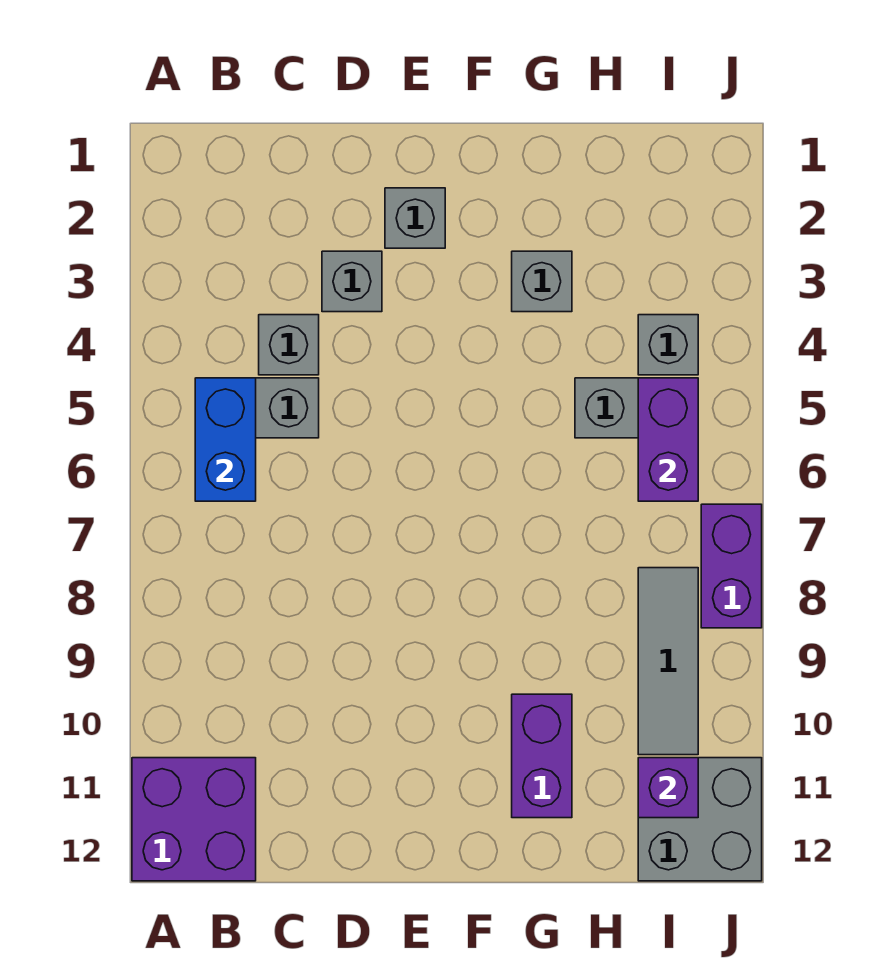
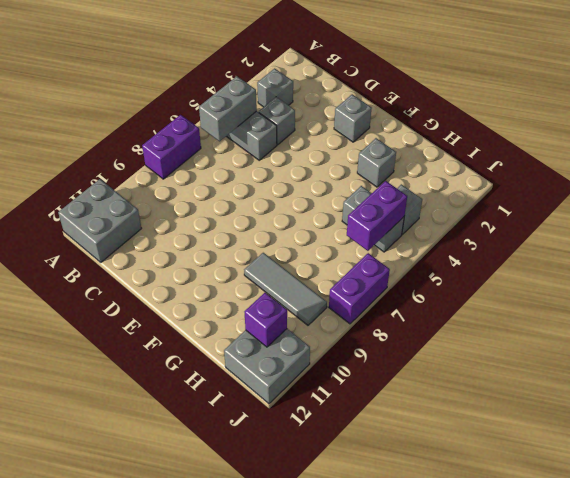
purple brick A11:B12 level 1 -> grey brick A11:B12 level 1
blue brick B5:B6 level 2 -> grey brick B5:B6 level 2
grey brick D3 level 1 -> grey brick B3 level 1
purple brick G10:G11 level 1 -> purple brick A7:A8 level 1
grey tile I8:I10 level 1 -> grey tile G9:I9 level 1

